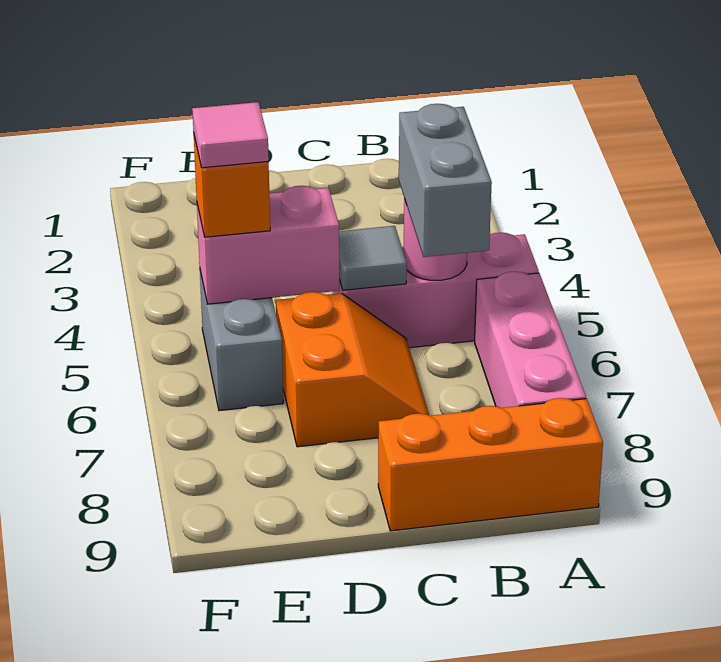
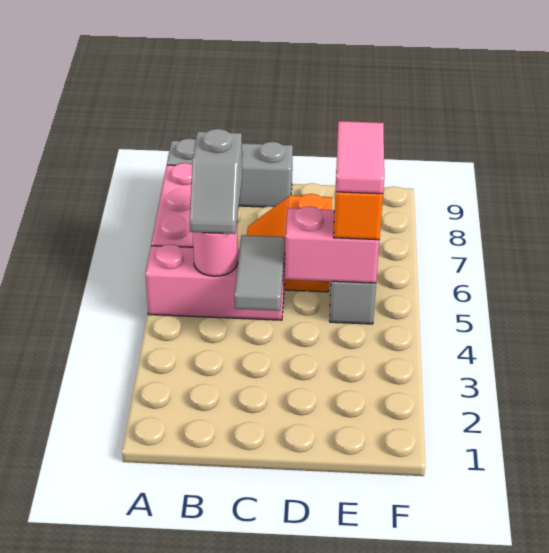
orange brick A9:C9 level 1 -> grey brick A9:C9 level 1
grey brick B5:B6 level 3 -> grey slope B5:B6 level 3 top 6
grey tile C5 level 2 -> grey tile C4:C5 level 2
pink tile E5 level 4 -> pink tile E5:E6 level 4

